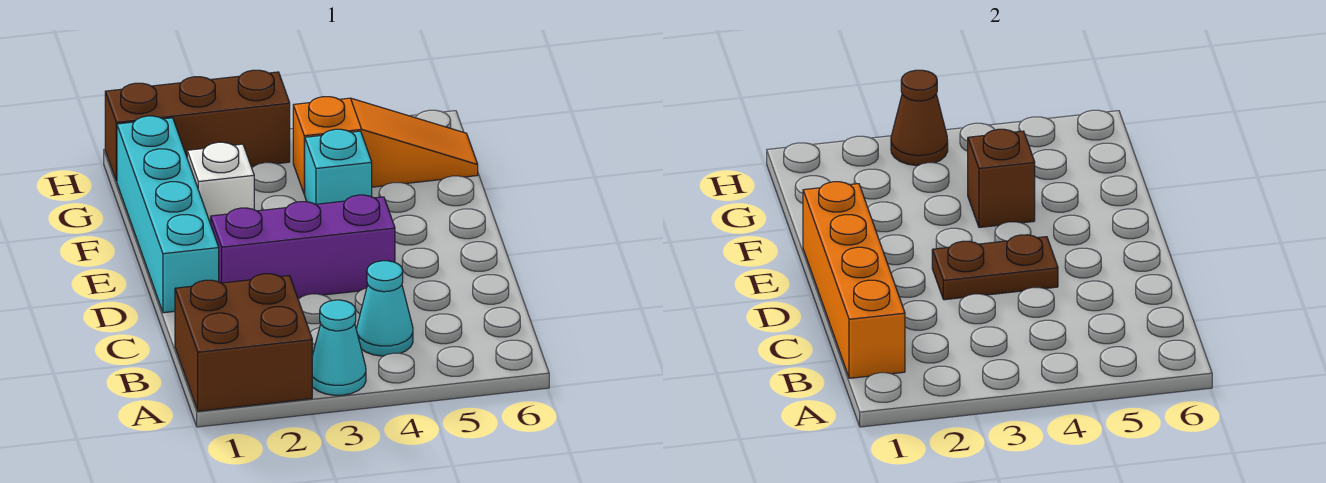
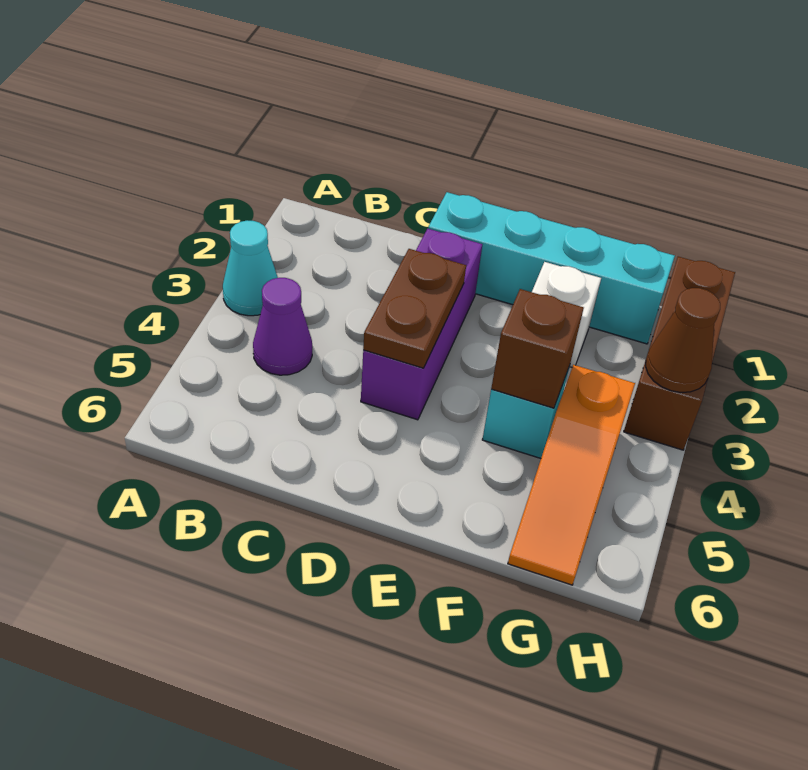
brown brick A1:B2 level 1 -> none
orange brick B1:E1 level 2 -> none
cyan cone B4 level 1 -> purple cone B4 level 1

